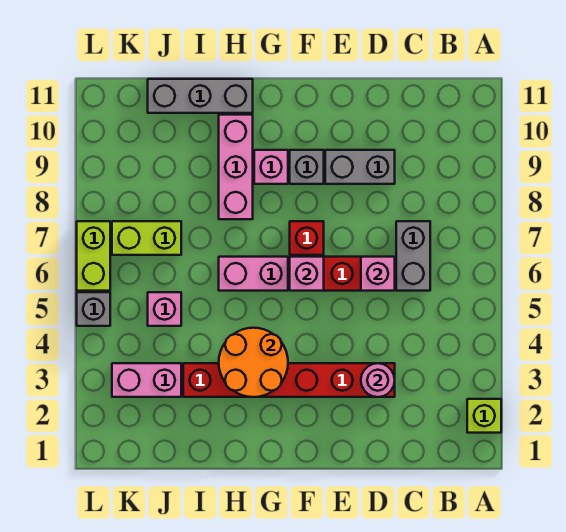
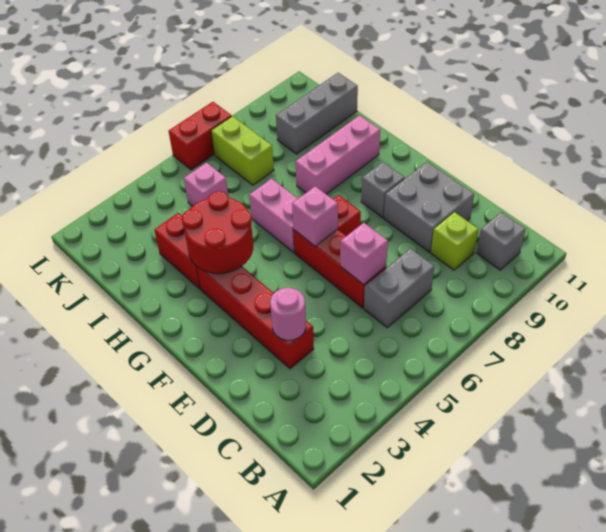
lime brick A2 level 1 -> lime brick C9 level 1
grey brick D9:E9 level 1 -> grey brick D9:E10 level 1
orange round brick G3:H4 level 2 -> red round brick G3:H4 level 2
pink brick G9 level 1 -> none
grey brick H11:J11 level 1 -> grey brick J9:J11 level 1
pink brick J3:K3 level 1 -> none
grey brick L5 level 1 -> grey brick B10 level 1
lime brick L6:L7 level 1 -> red brick L6:L7 level 1

